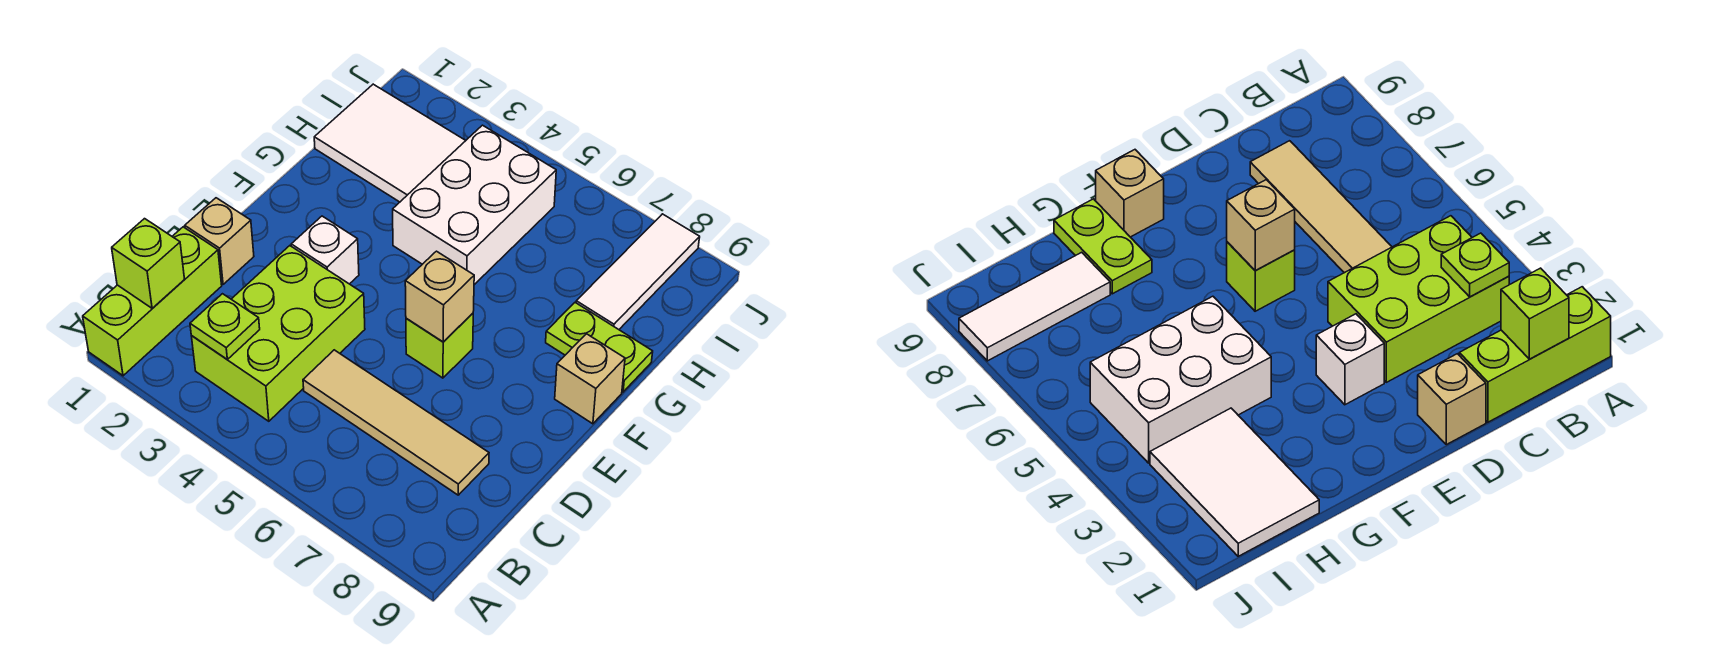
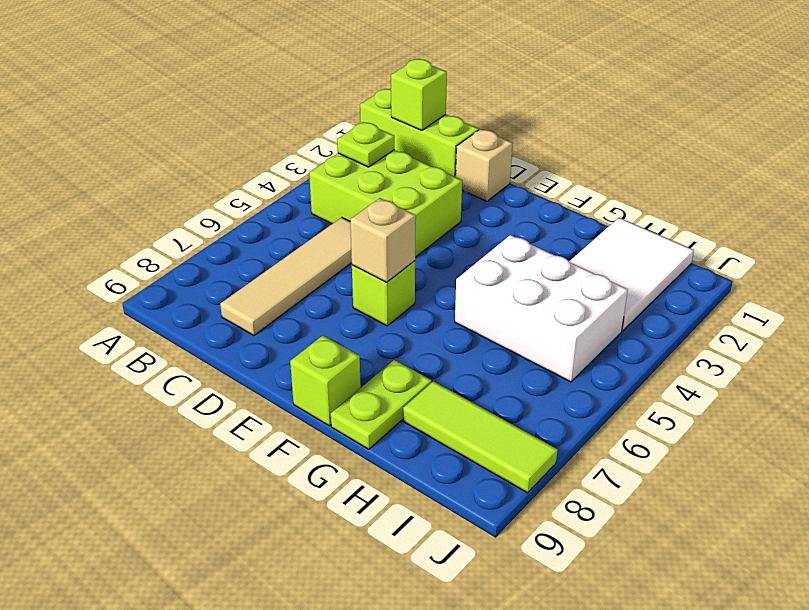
white brick E3 level 1 -> none
tan brick F9 level 1 -> lime brick F9 level 1
white tile H8:J8 level 1 -> lime tile H8:J8 level 1

